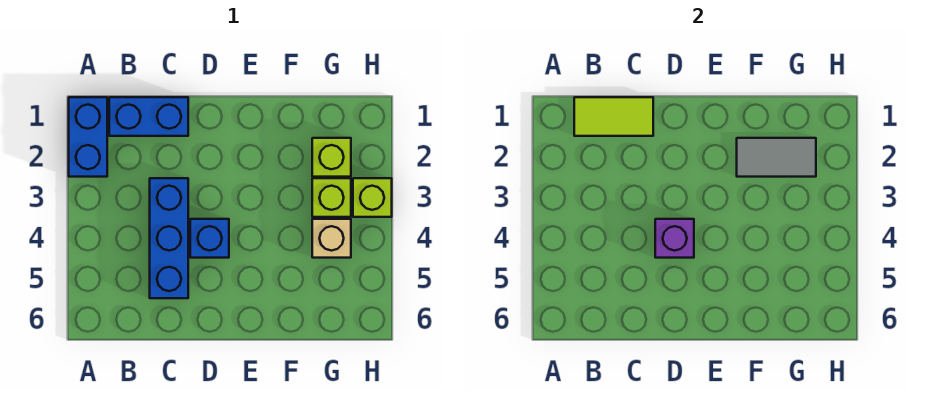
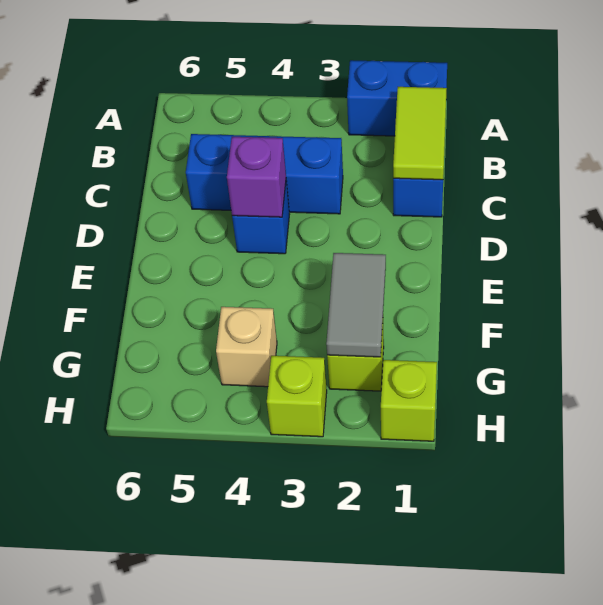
lime brick G3 level 1 -> lime brick H1 level 1

